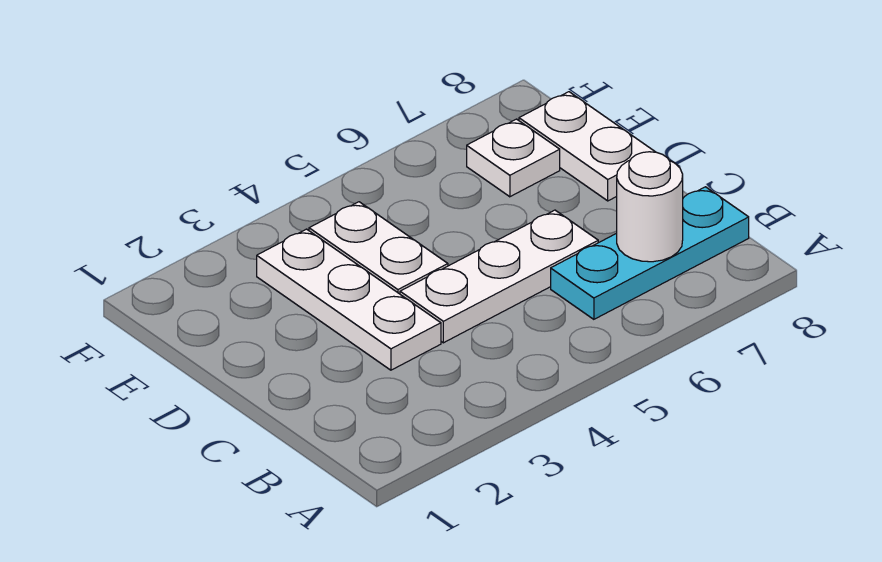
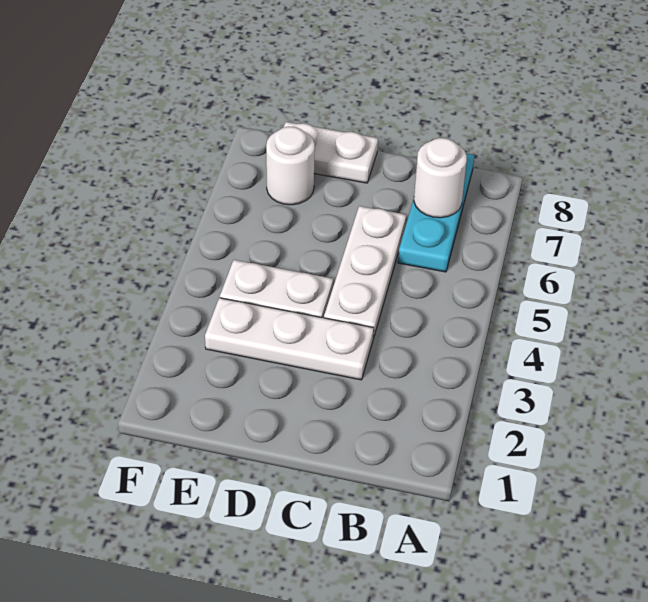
white plate E7 level 1 -> white round brick E7 level 1

